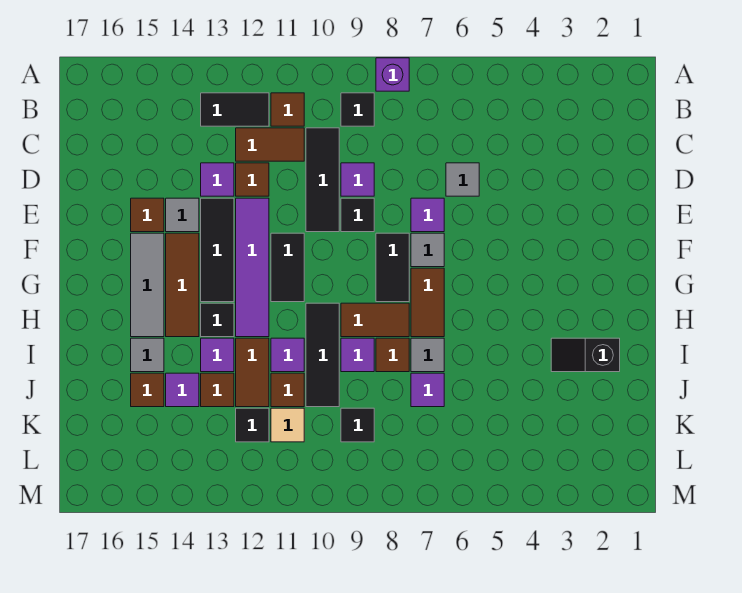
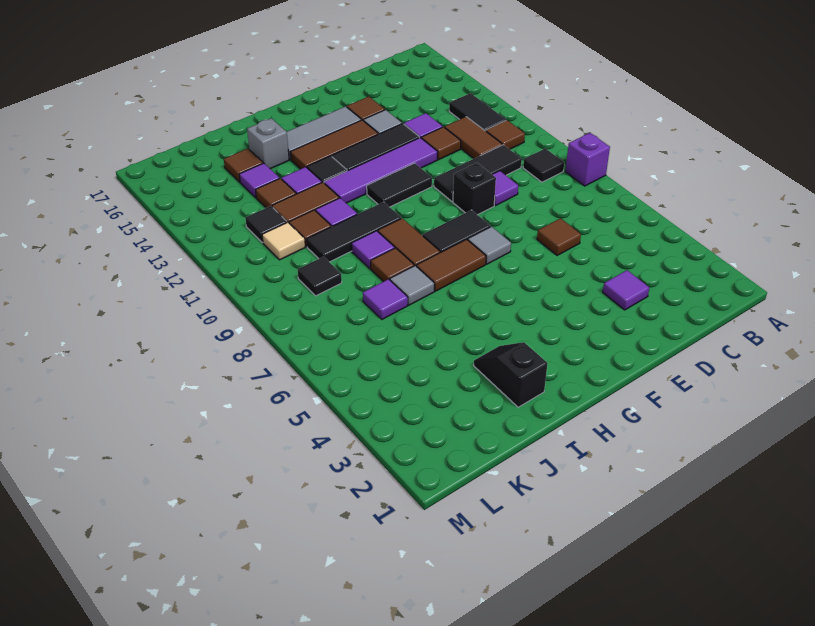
grey tile D6 level 1 -> brown tile D6 level 1
purple tile E7 level 1 -> purple tile D3 level 1
black tile E9 level 1 -> black brick E9 level 1
grey tile I15 level 1 -> grey brick I15 level 1

